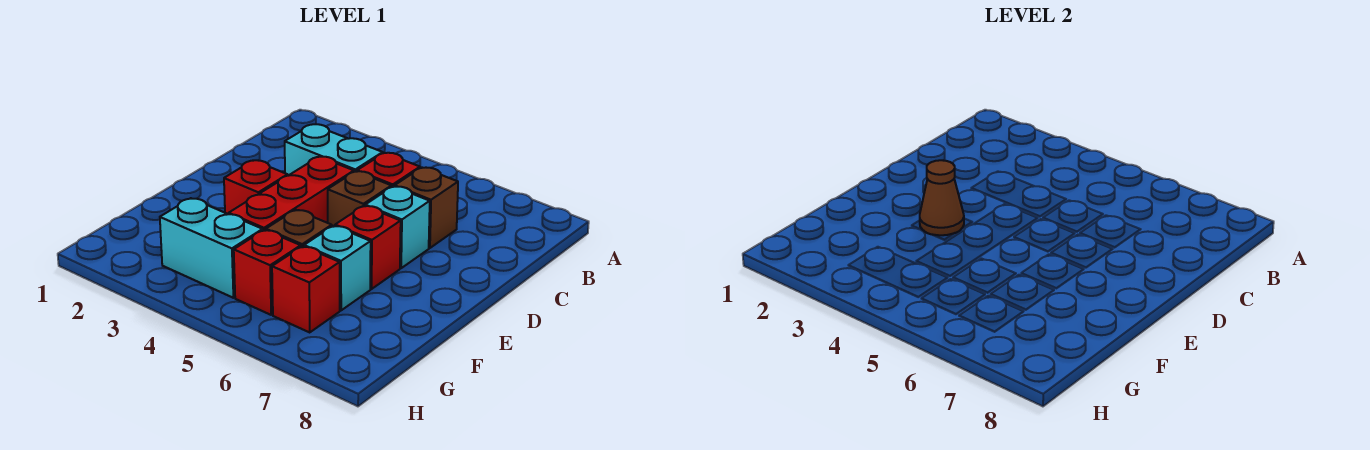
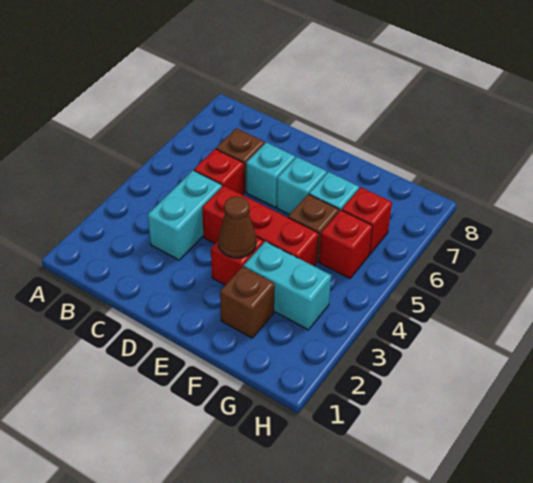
brown brick D5 level 1 -> brown brick F2 level 1
red brick E6 level 1 -> cyan brick E6 level 1
cyan brick G3:G4 level 1 -> cyan brick F3:G3 level 1

